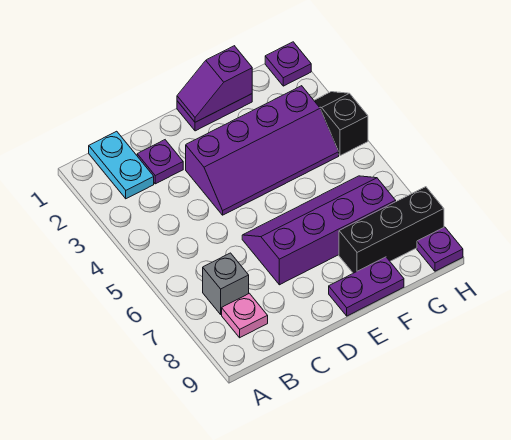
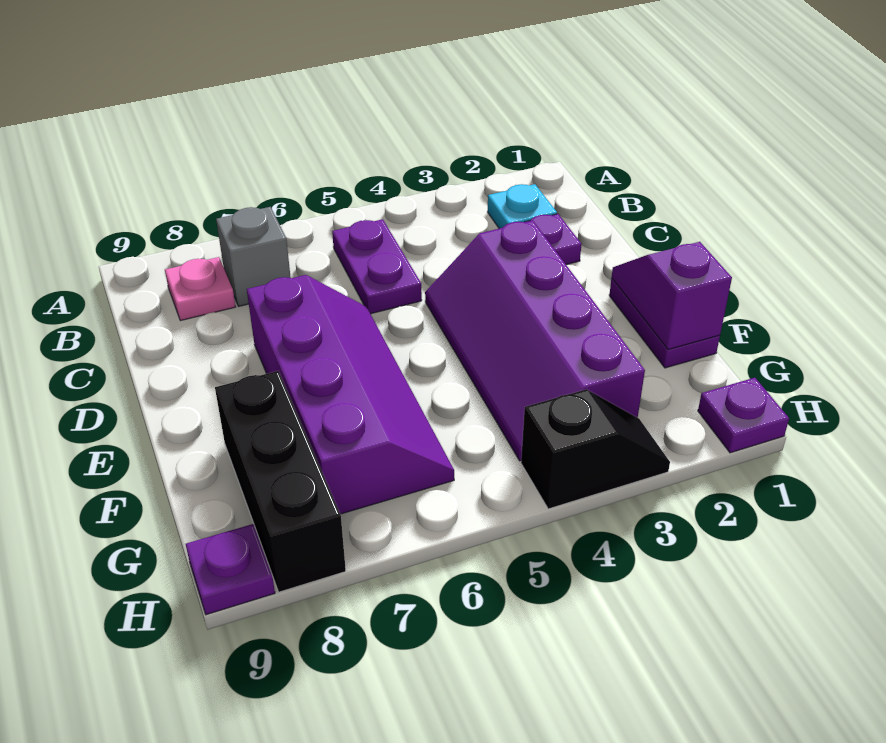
cyan plate B1:B2 level 1 -> cyan plate B2 level 1
purple plate E9:F9 level 1 -> purple plate B5:C5 level 1

